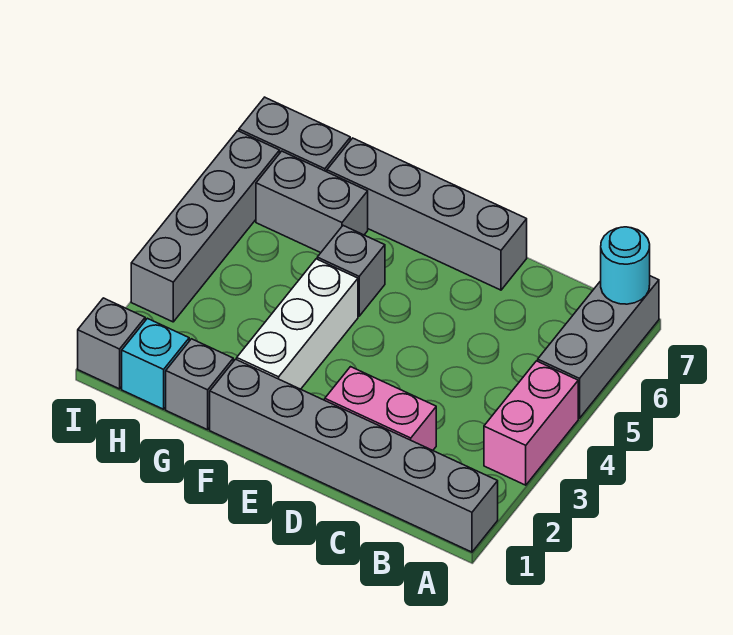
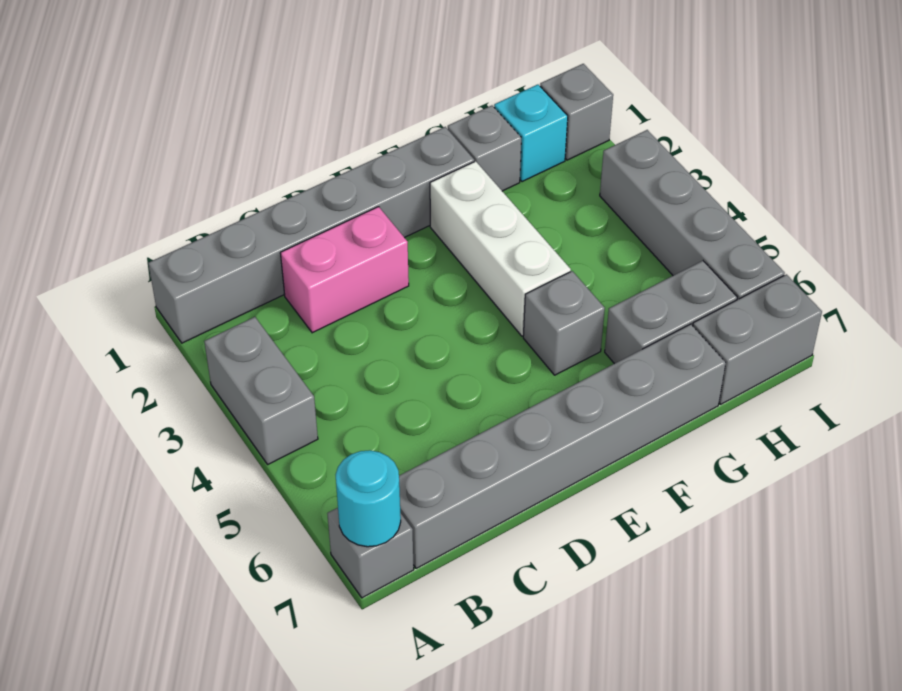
pink brick A3:A4 level 1 -> grey brick A3:A4 level 1
grey brick A5:A7 level 1 -> grey brick A7 level 1
grey brick D7:G7 level 1 -> grey brick B7:G7 level 1

